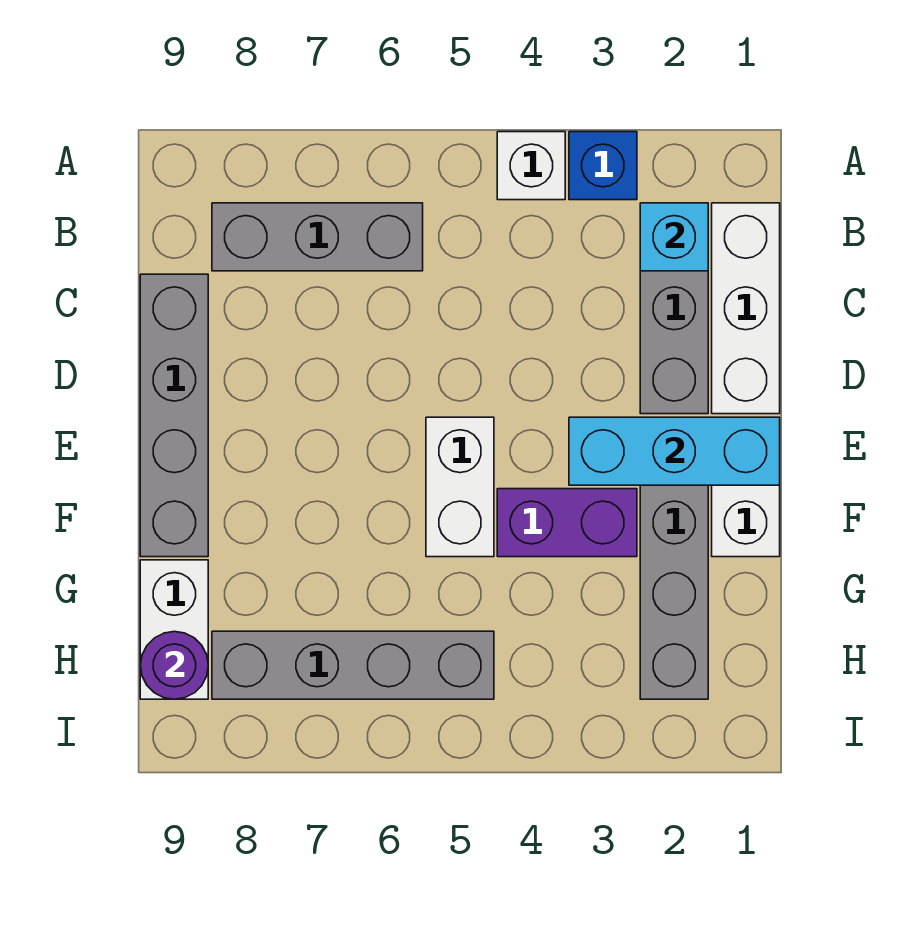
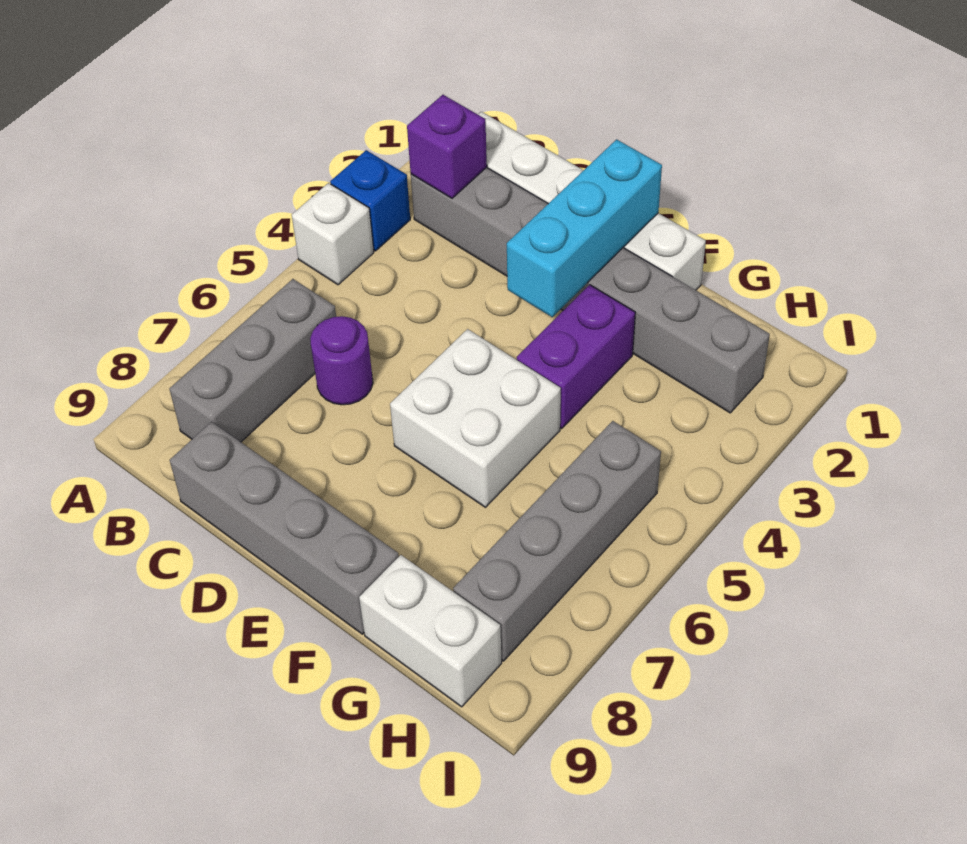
cyan brick B2 level 2 -> purple brick B2 level 2
white brick E5:F5 level 1 -> white brick E5:F6 level 1
purple round brick H9 level 2 -> purple round brick C6 level 1

